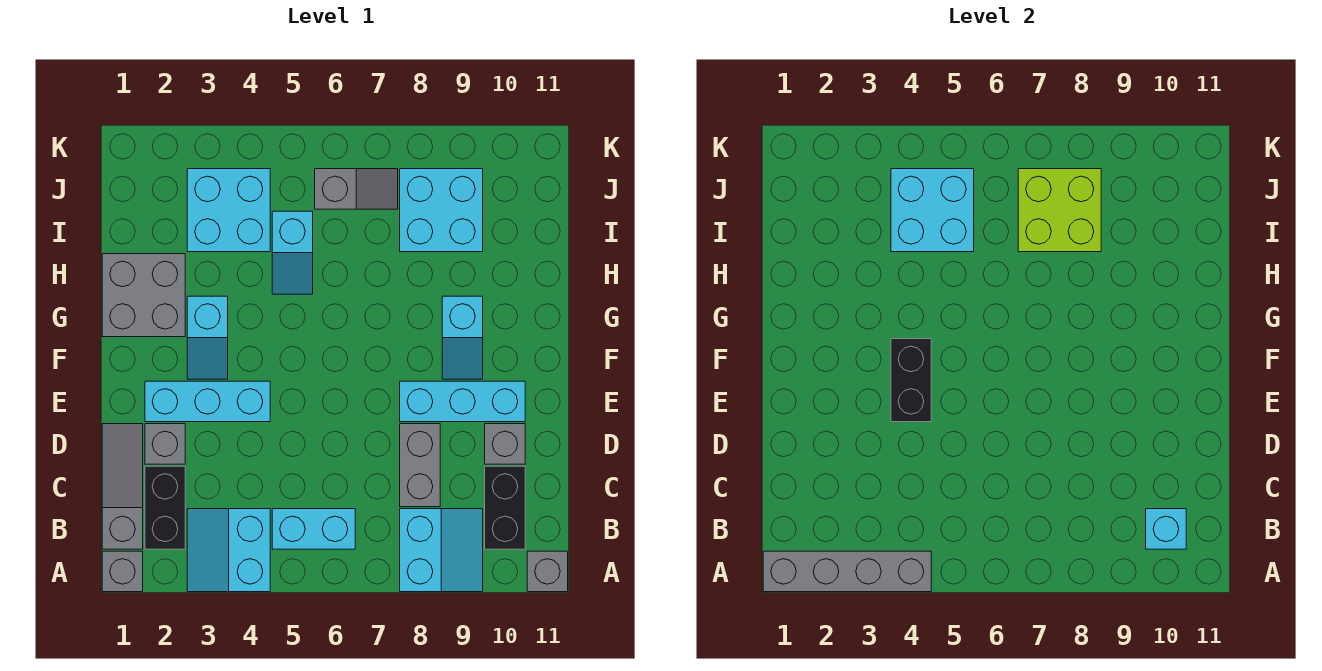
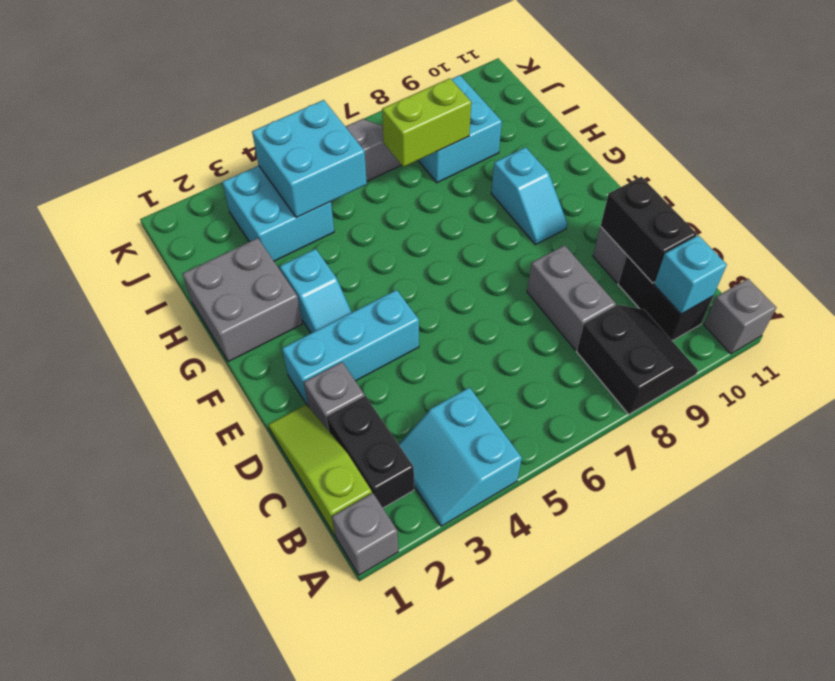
grey brick A1:A4 level 2 -> none
cyan slope A8:B9 level 1 top 8 -> black slope A8:B9 level 1 top 8
grey slope B1:D1 level 1 top B -> lime slope B1:D1 level 1 top B
cyan brick B5:B6 level 1 -> none
black brick E4:F4 level 2 -> black brick C10:D10 level 2
cyan brick E8:E10 level 1 -> none
cyan slope H5:I5 level 1 top I -> none
lime brick I7:J8 level 2 -> lime brick I7:I8 level 2

